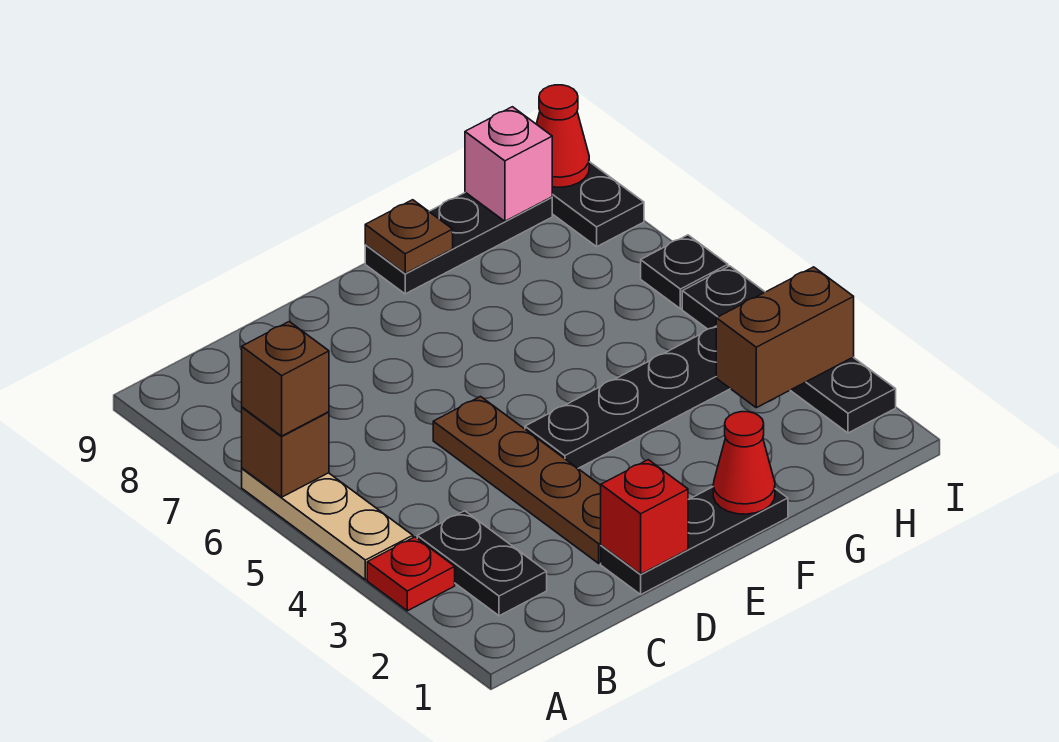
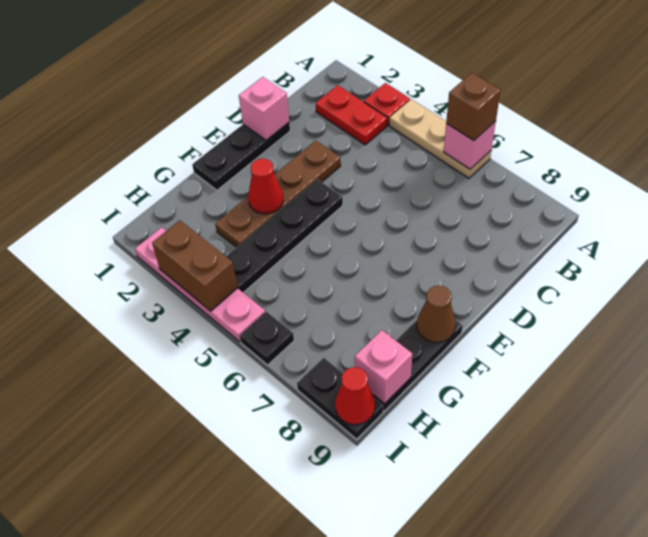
brown brick A6 level 2 -> pink brick A6 level 2
black plate B2:B3 level 1 -> red plate B2:B3 level 1
red brick D1 level 2 -> pink brick D1 level 2
brown plate D2:D5 level 1 -> brown plate D3:G3 level 1
red cone F1 level 2 -> red cone F3 level 2
brown plate F9 level 2 -> brown cone F9 level 2
brown brick H3:I3 level 2 -> brown brick I3:I4 level 2
black plate I2:I5 level 1 -> pink plate I2:I5 level 1

